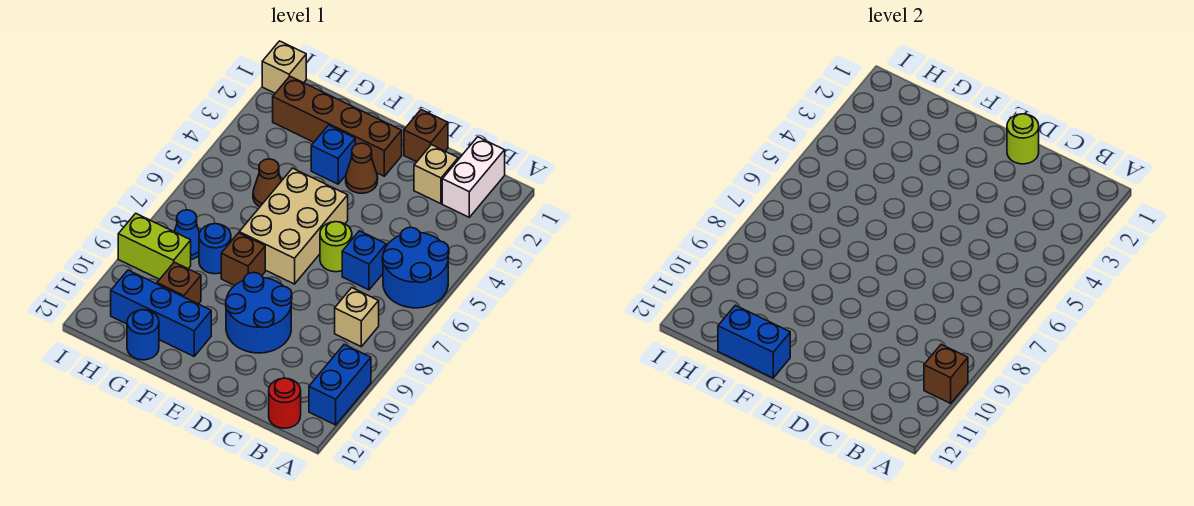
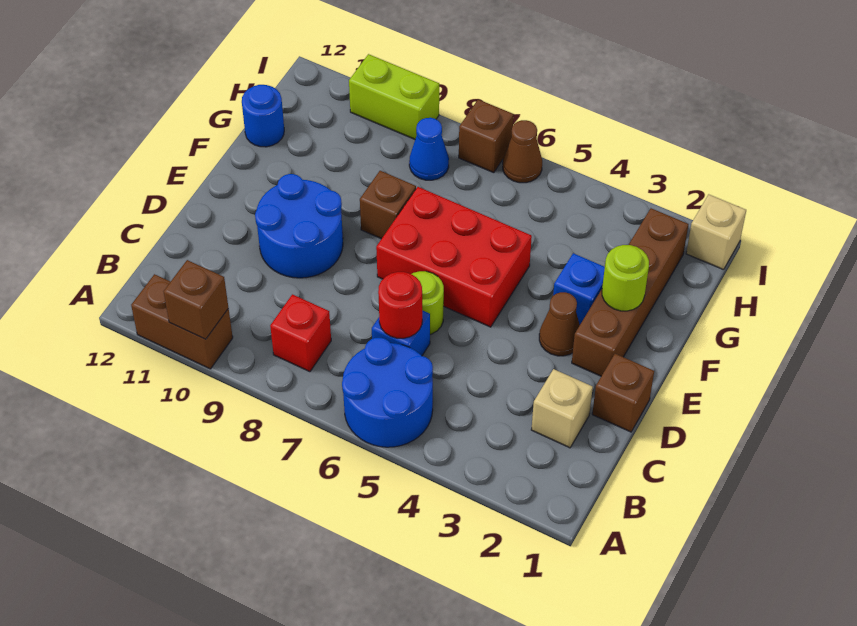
blue brick A10:A11 level 1 -> brown brick A10:A11 level 1
white brick B1:B2 level 1 -> none
tan brick B8 level 1 -> red brick B8 level 1
red round brick B12 level 1 -> red round brick C6 level 2
lime round brick D1 level 2 -> lime round brick F2 level 2
tan brick E5:F7 level 1 -> red brick E5:F7 level 1
blue brick F11:H11 level 1 -> none
blue brick F12:G12 level 2 -> none
brown cone G5 level 1 -> brown cone I6 level 1
blue round brick G8 level 1 -> none
brown brick G10 level 1 -> brown brick I7 level 1
lime brick H9:I9 level 1 -> lime brick I9:I10 level 1

